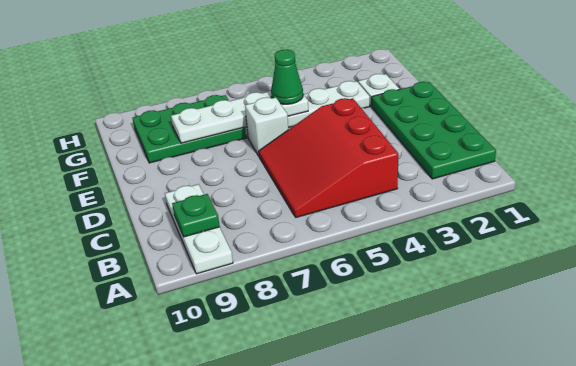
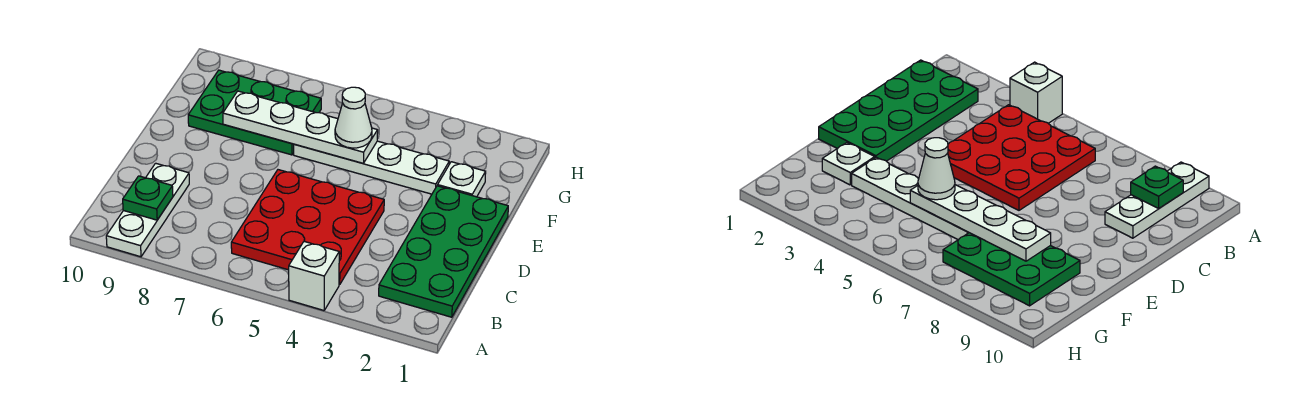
red slope B4:D6 level 1 top 4 -> red plate B4:D6 level 1
white brick E6 level 1 -> white brick A4 level 1
green cone F5 level 3 -> white cone F5 level 3

